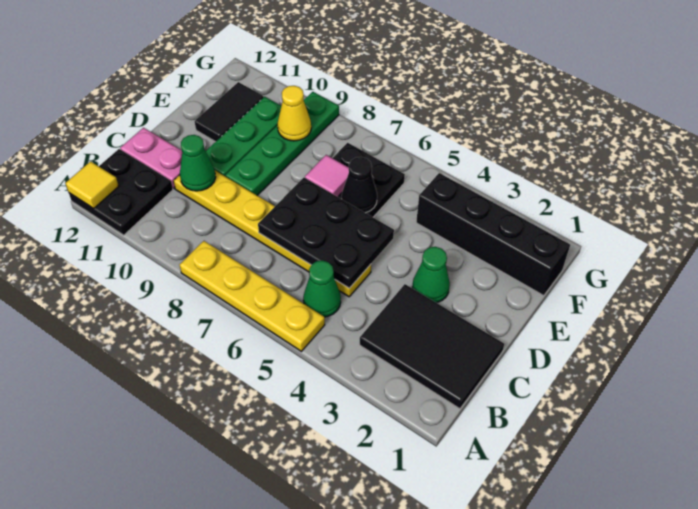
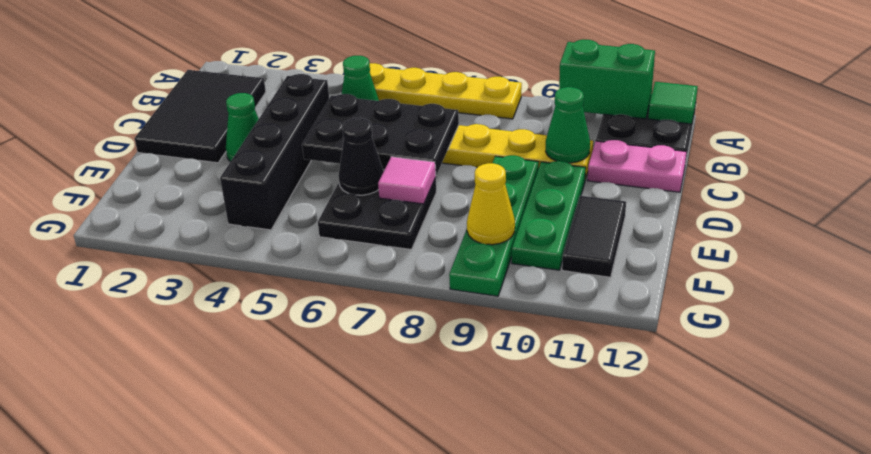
none -> green brick A10:A11 level 2
yellow tile A12 level 2 -> green tile A12 level 2
black tile B1:C3 level 1 -> black tile B1:D2 level 1
black brick F1:F4 level 1 -> black brick C4:F4 level 1

